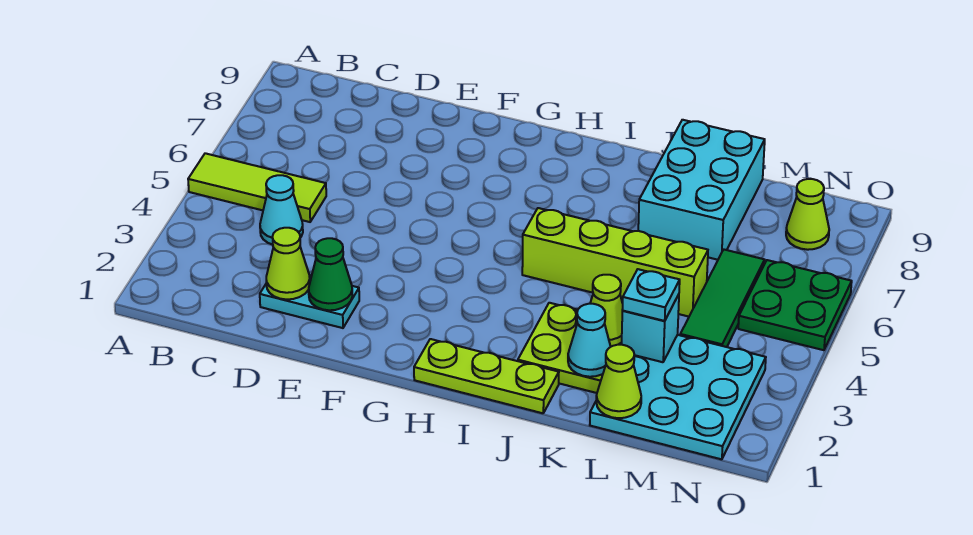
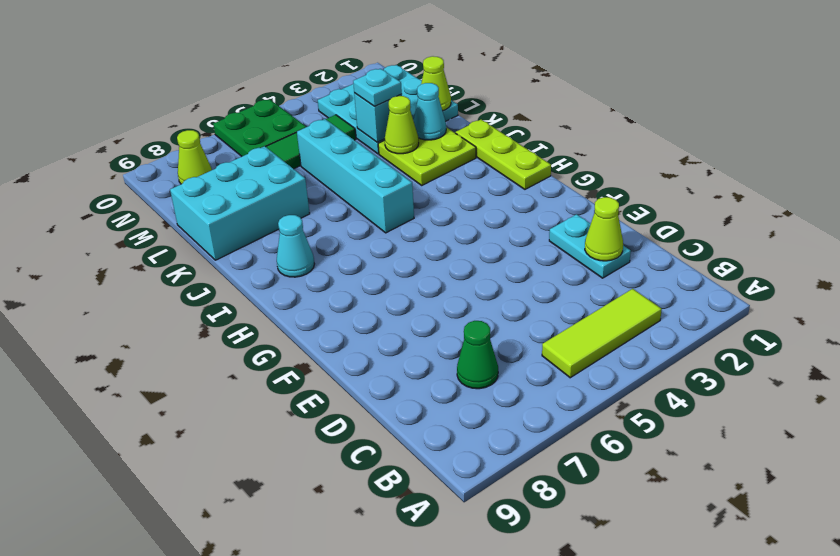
lime tile A5:C5 level 1 -> lime tile B3:B5 level 1
cyan cone C4 level 1 -> cyan cone I8 level 1
green cone E2 level 2 -> green cone C7 level 1
lime brick I5:L5 level 1 -> cyan brick I5:L5 level 1

